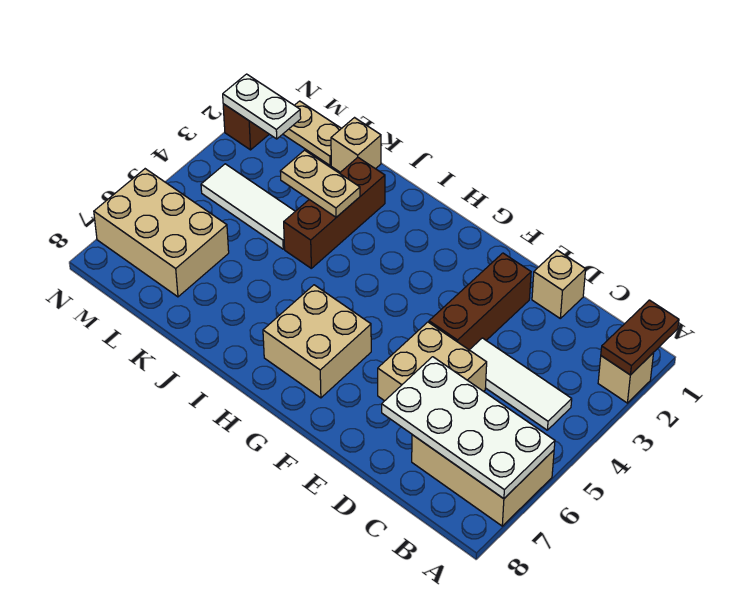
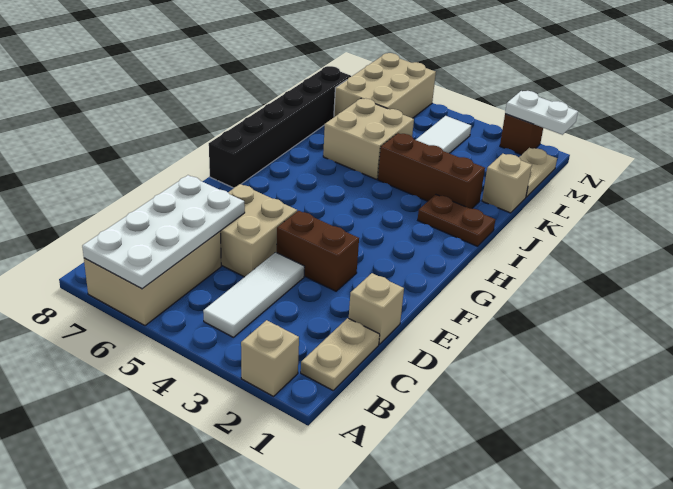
brown plate A1:A2 level 2 -> brown plate I1:I2 level 1
brown brick E2:E4 level 1 -> brown brick E3:E4 level 1
tan brick G6:H7 level 1 -> tan brick J5:K6 level 1
none -> black brick G8:L8 level 1
tan plate J3:K3 level 2 -> tan plate B1:C1 level 1
white plate M2:N2 level 2 -> white plate N1:N2 level 2

